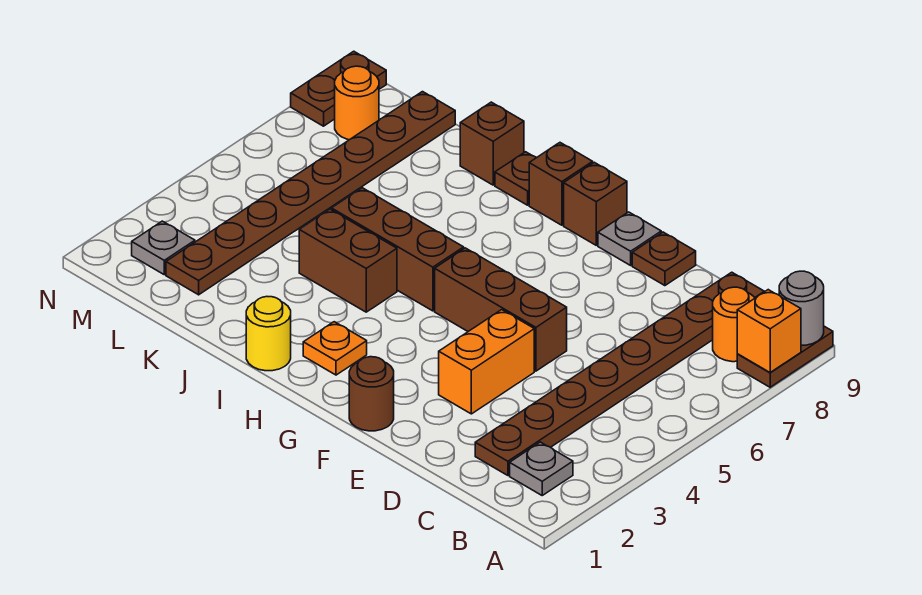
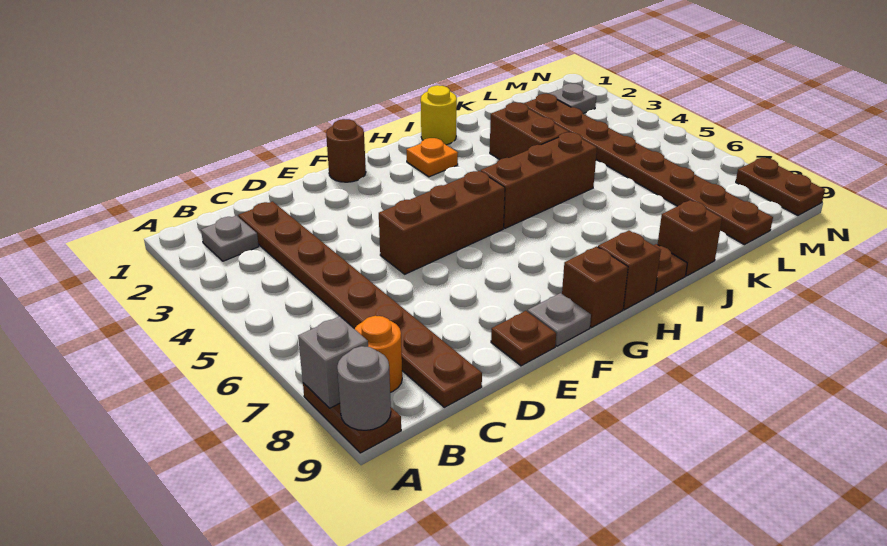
orange brick A8 level 2 -> grey brick A8 level 2
orange brick E3:E4 level 1 -> none
brown brick I4:J4 level 1 -> brown brick J3:J4 level 1
orange round brick M8 level 1 -> none

